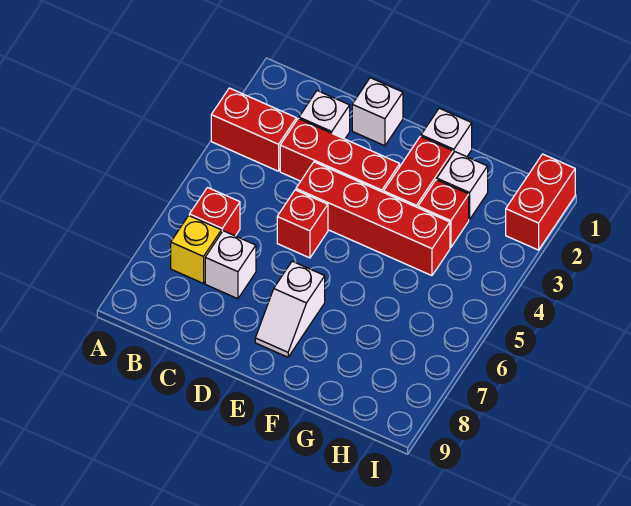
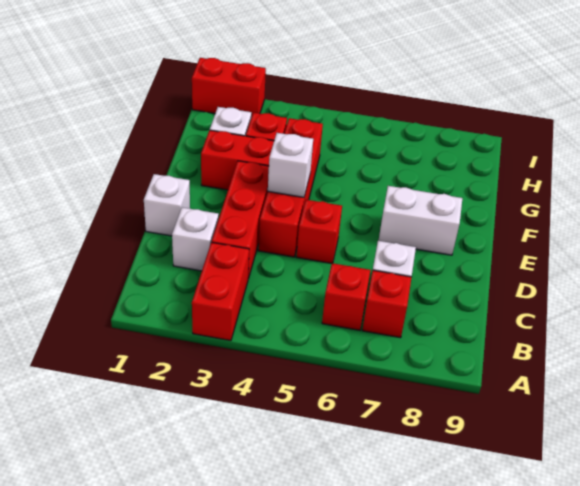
yellow brick B7 level 1 -> red brick B7 level 1
white slope E7:E8 level 1 top 7 -> white brick E7:E8 level 1
white brick F1 level 1 -> white brick E4 level 2

